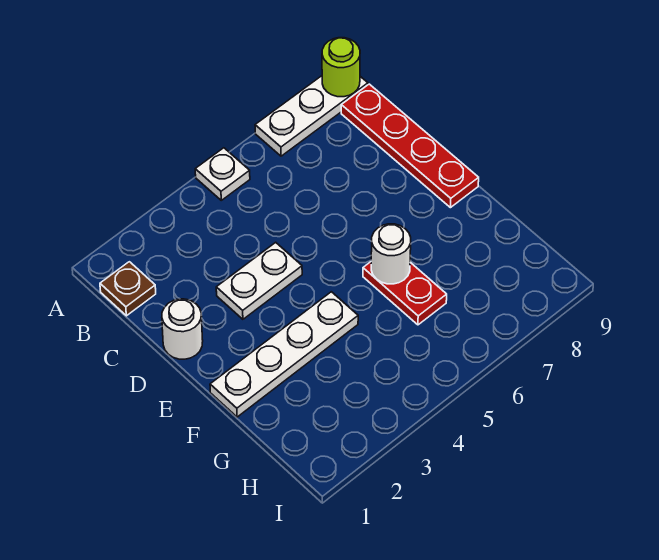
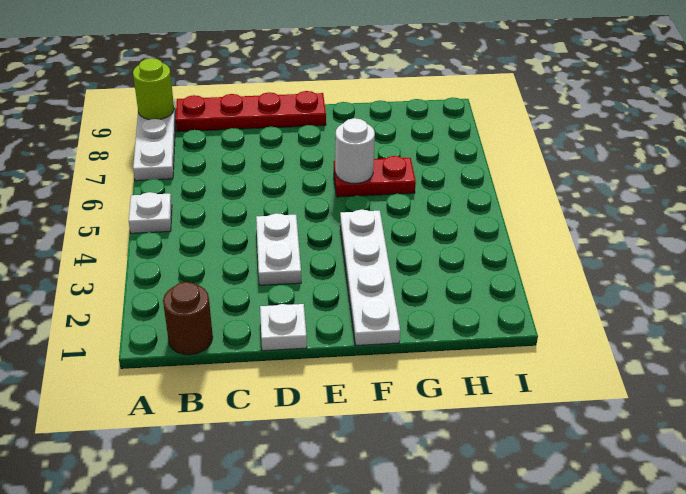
brown plate B1 level 1 -> brown round brick B1 level 1
white round brick D1 level 1 -> white plate D1 level 1

